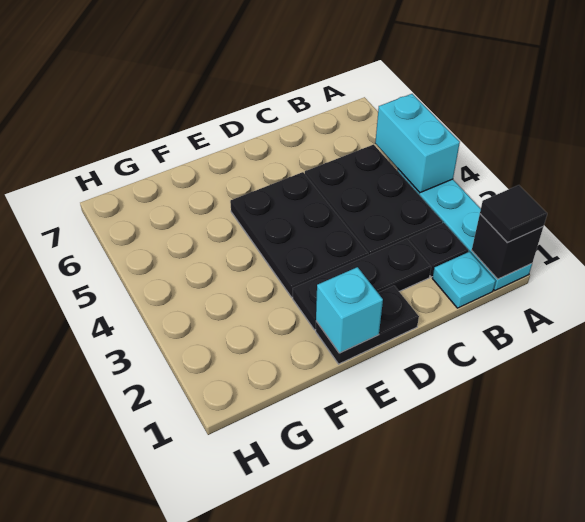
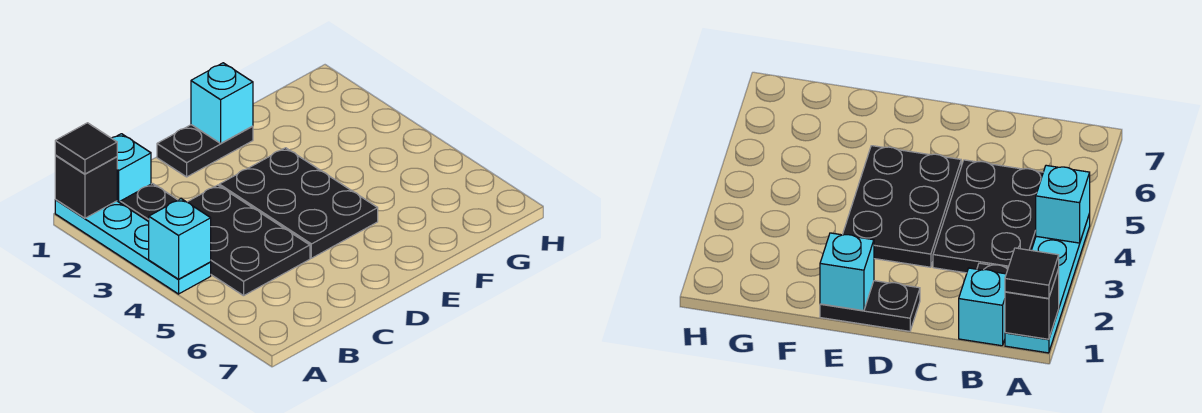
cyan brick A4:A5 level 2 -> cyan brick A4 level 2
cyan plate B1 level 1 -> cyan brick B1 level 1
black plate C2:E2 level 1 -> none

